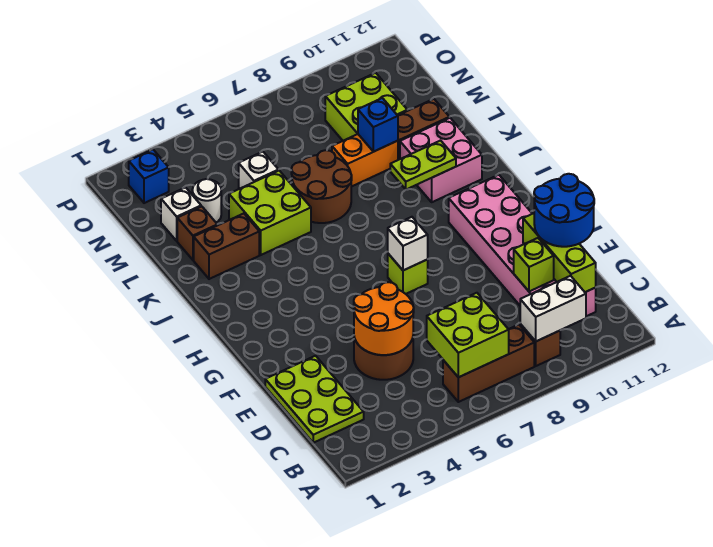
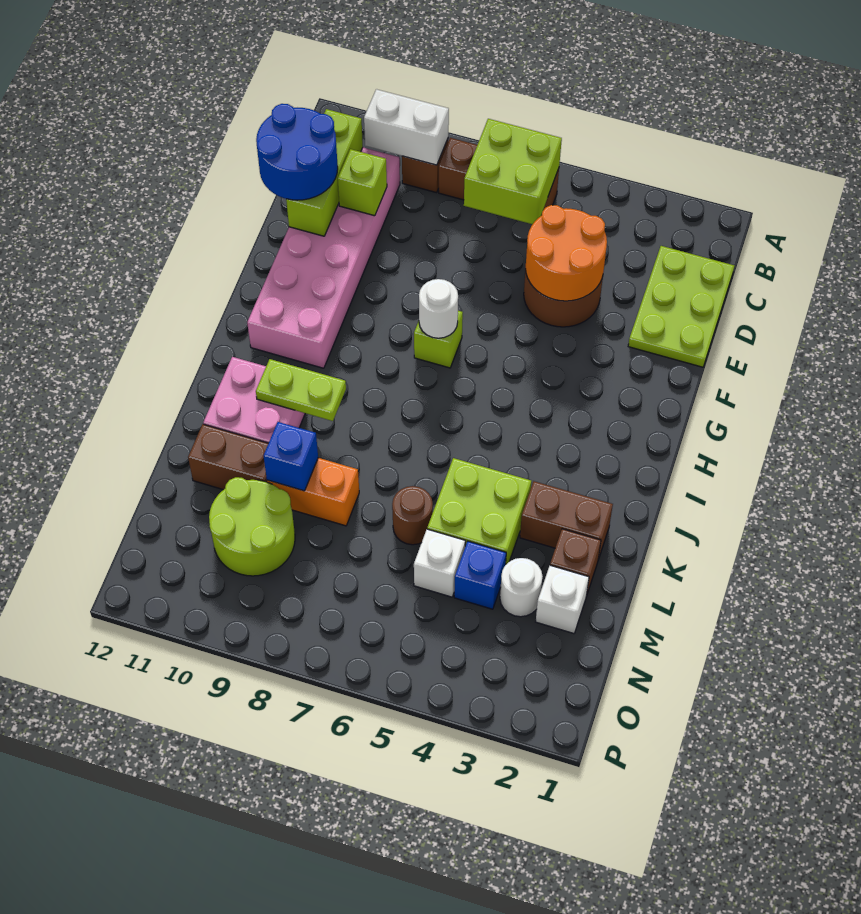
white brick G7 level 2 -> white round brick G7 level 2
brown round brick K6:L7 level 1 -> brown round brick L6 level 1
lime brick M9:N10 level 1 -> lime round brick M9:N10 level 1
blue brick O2 level 1 -> blue brick M4 level 1

